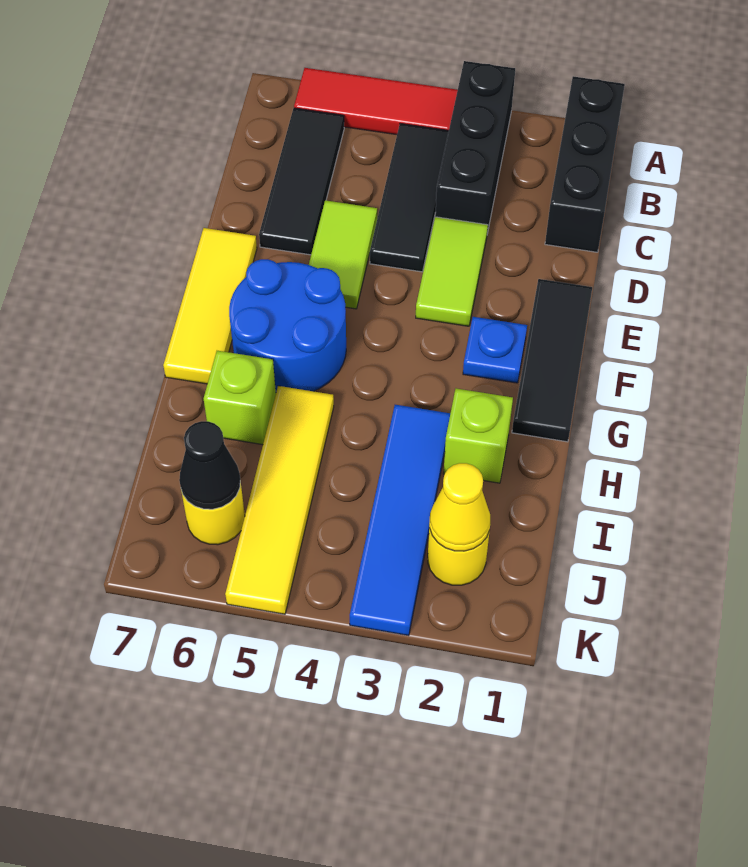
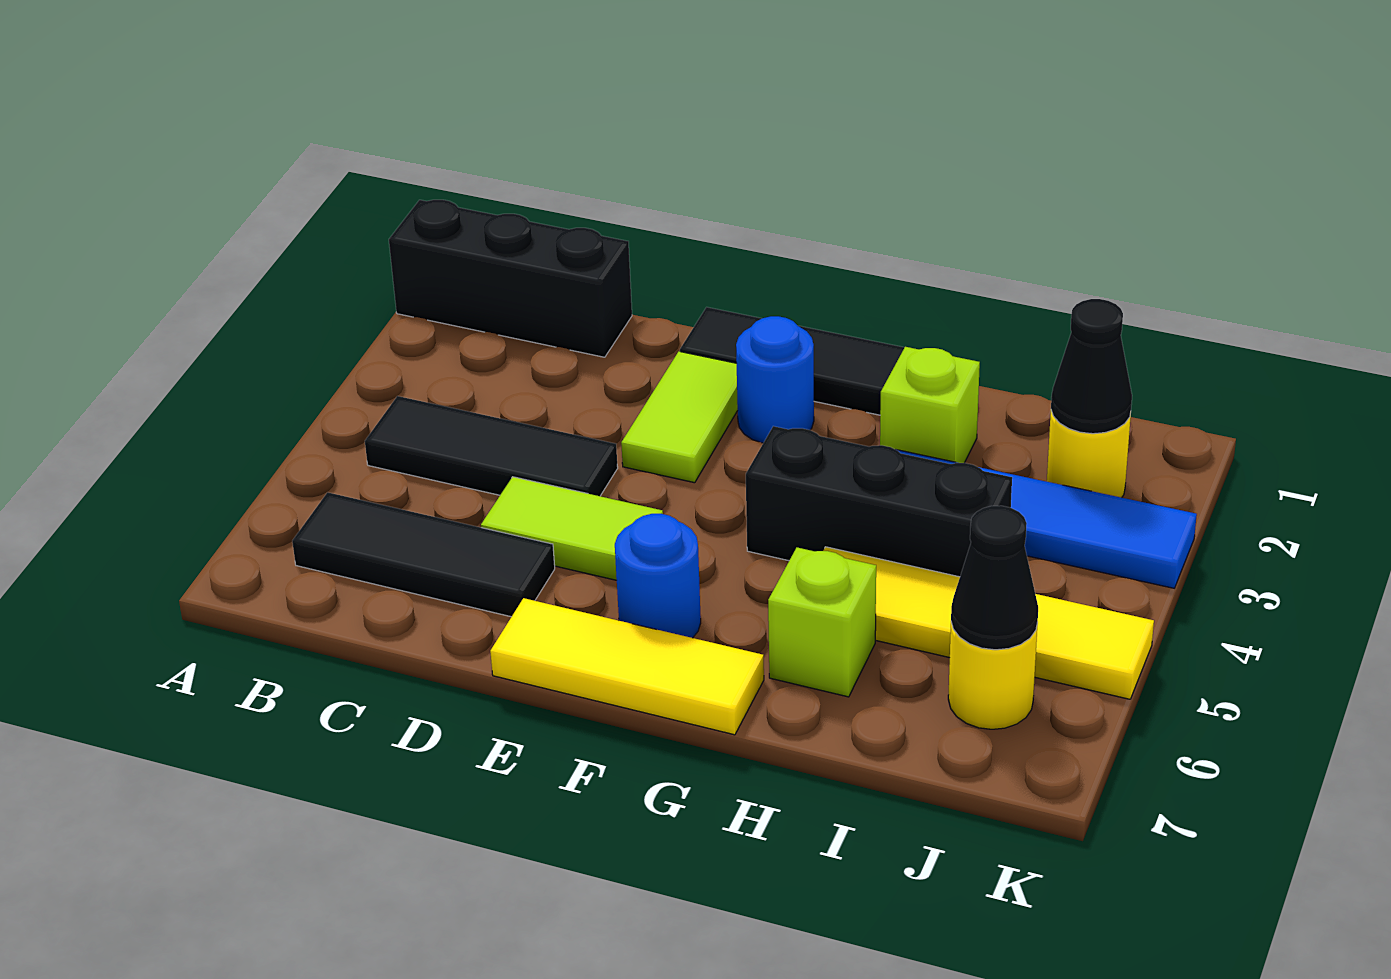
black brick A3:C3 level 1 -> black brick G4:I4 level 1
red tile A4:A6 level 1 -> none
lime tile D3:E3 level 1 -> lime tile E2:E3 level 1
blue plate F2 level 1 -> blue round brick F2 level 1
blue round brick F5:G6 level 1 -> blue round brick F6 level 1
yellow cone J2 level 2 -> black cone J2 level 2

